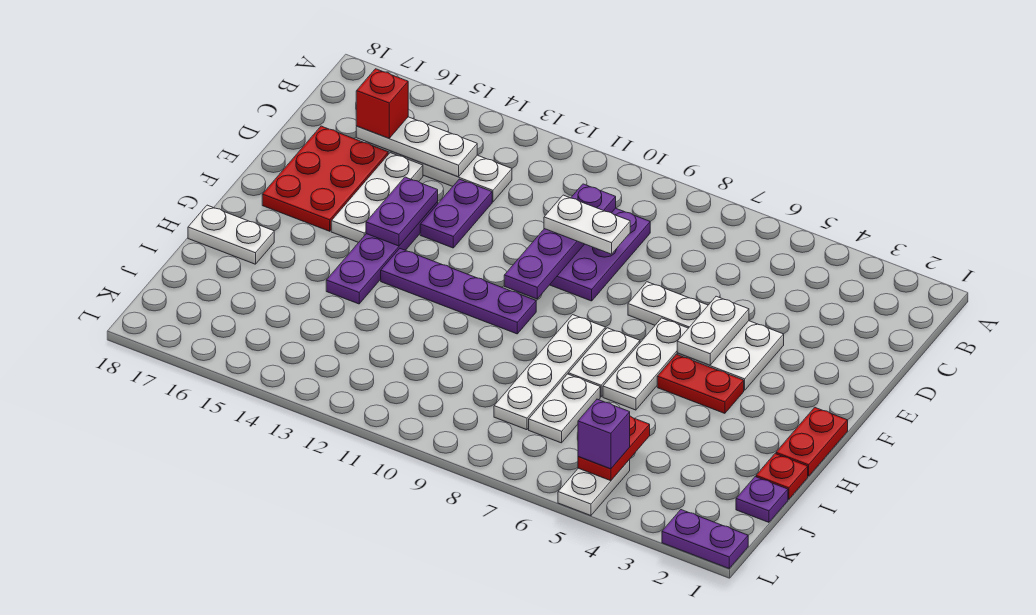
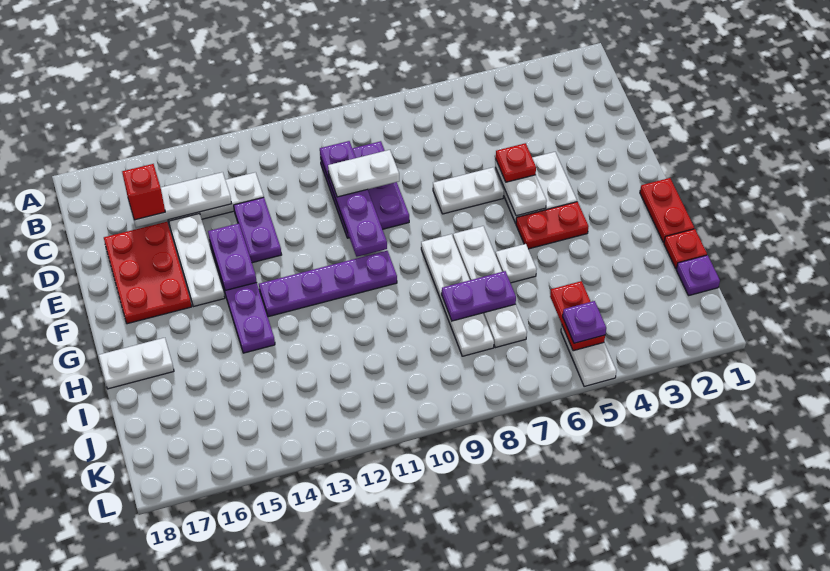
none -> red plate E5 level 3
white plate F6:H6 level 1 -> white plate H6 level 1
purple brick K5 level 3 -> purple plate K5 level 3
purple plate L1:L2 level 1 -> purple plate I7:I8 level 2

